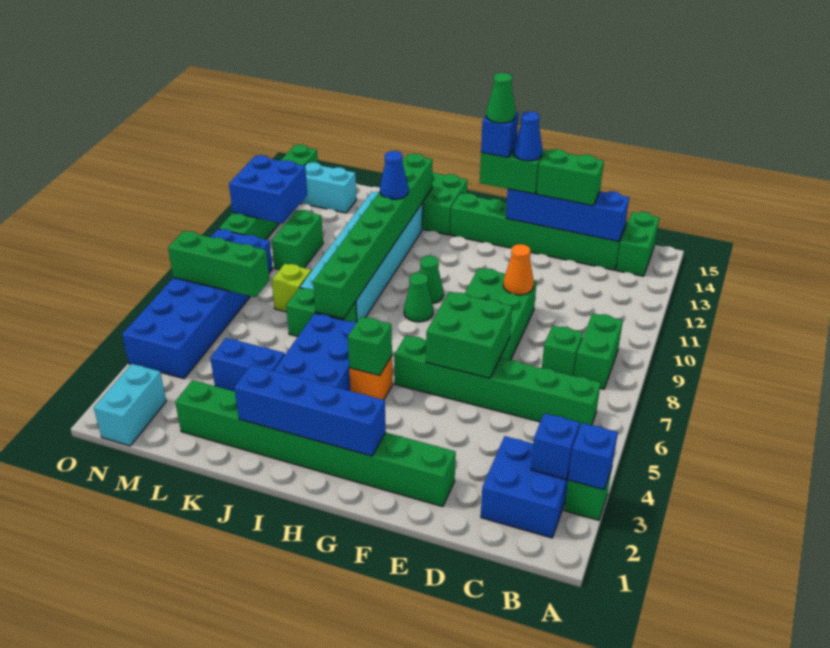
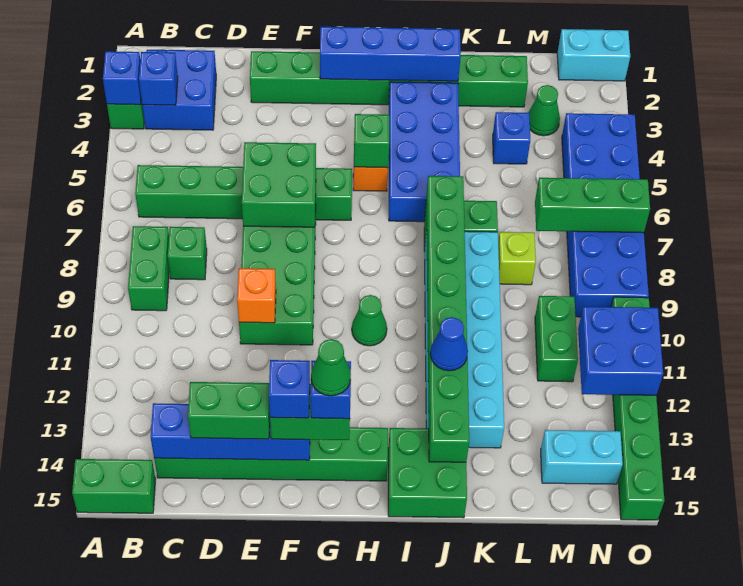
green brick B14:B15 level 1 -> green brick A15:B15 level 1
orange cone E10 level 2 -> orange brick E10 level 2
blue cone F14 level 4 -> blue brick F14 level 4
green cone H9 level 1 -> green cone M3 level 1
blue brick K4:L4 level 1 -> blue brick L4 level 1
cyan brick N1:N2 level 1 -> cyan brick N1:O1 level 1

